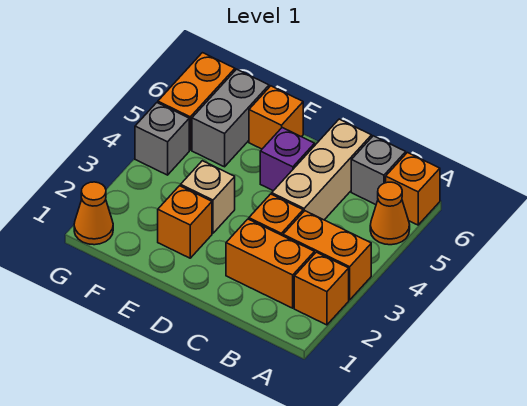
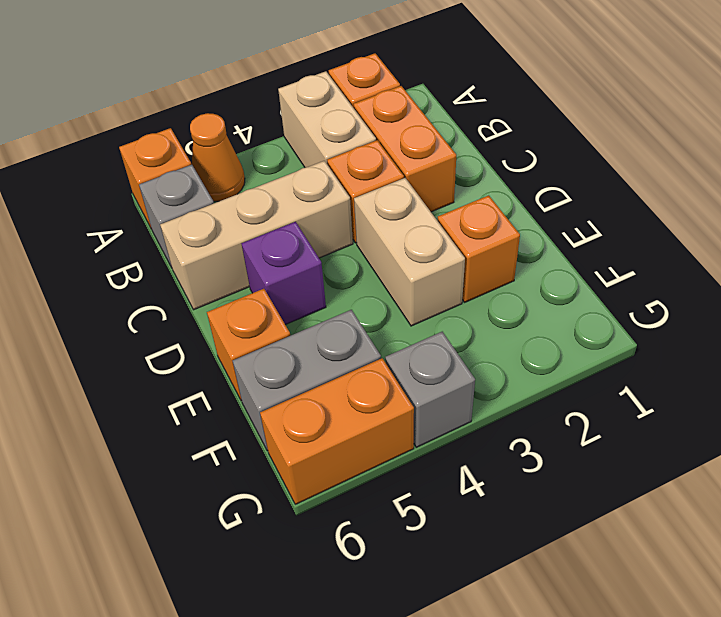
orange brick A3:B3 level 1 -> tan brick A3:B3 level 1
tan brick E3 level 1 -> tan brick D3:E3 level 1
orange cone G1 level 1 -> none

